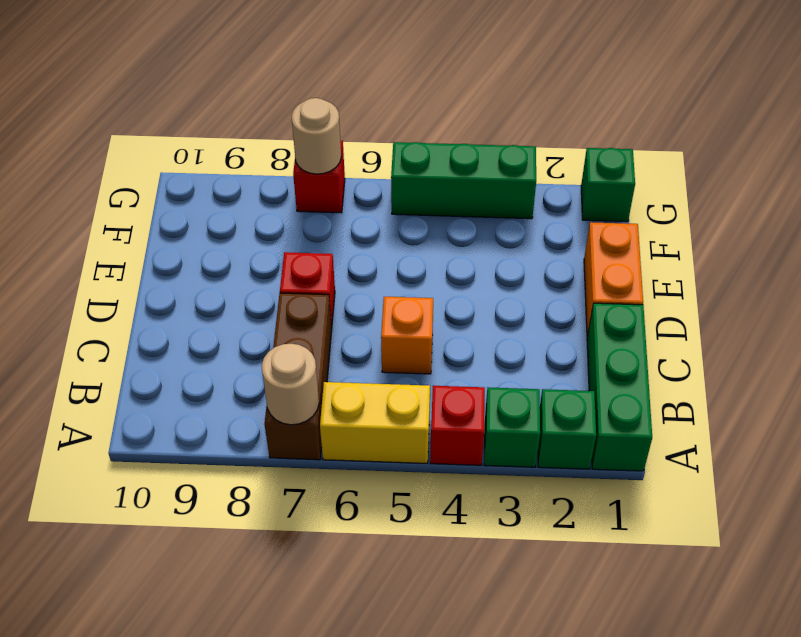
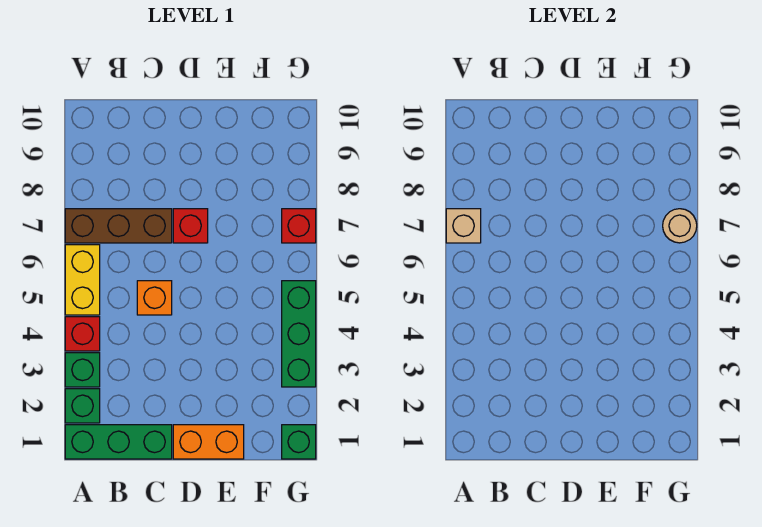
tan round brick A7 level 2 -> tan brick A7 level 2

